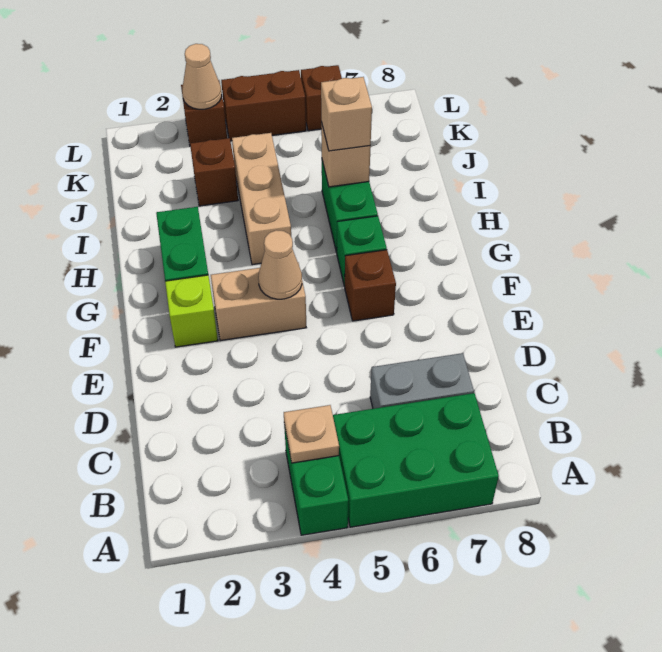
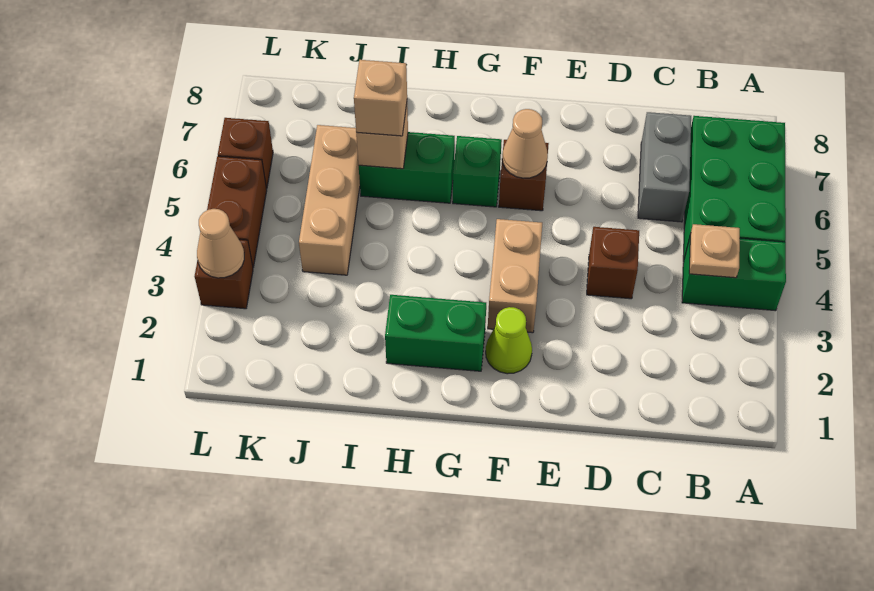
lime brick F2 level 1 -> lime cone F2 level 1
tan cone F4 level 2 -> tan cone F6 level 2
tan brick H4:J4 level 1 -> tan brick J4:J6 level 1
brown brick J3 level 1 -> brown brick D4 level 1

